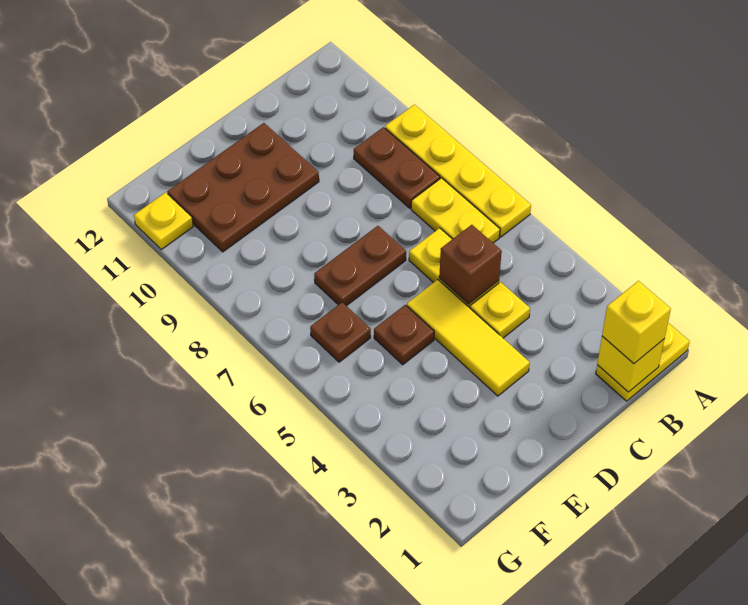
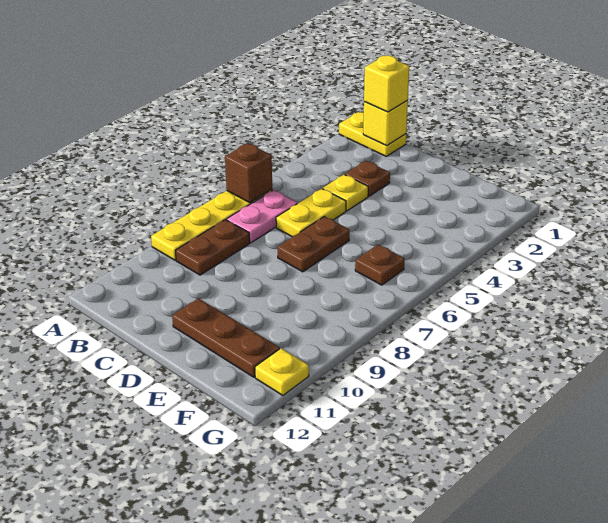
yellow plate B6:B7 level 1 -> pink plate B6:B7 level 1
brown brick C5 level 2 -> brown brick A6 level 2
yellow tile D3:D5 level 1 -> none
brown plate D7:E7 level 1 -> brown plate D6:D7 level 1
brown plate D10:F11 level 1 -> brown plate D11:F11 level 1
brown plate E5 level 1 -> brown plate C3 level 1

